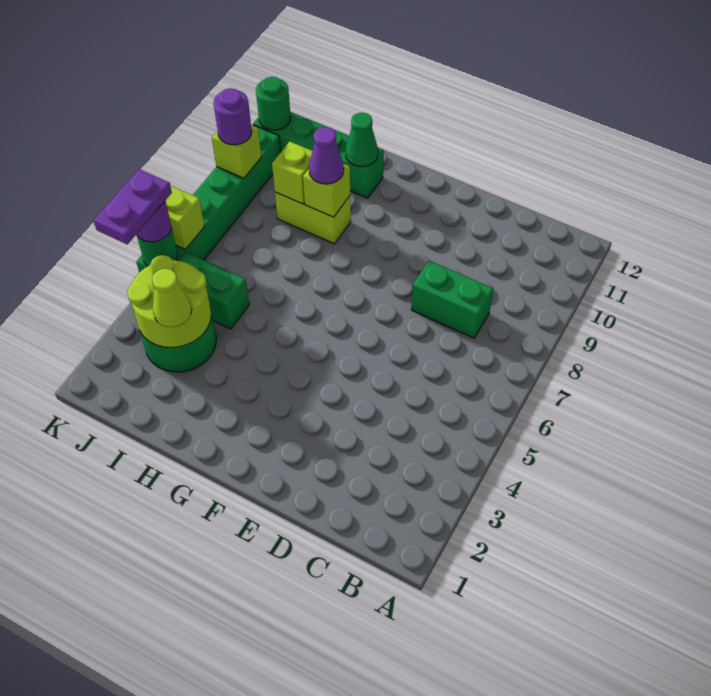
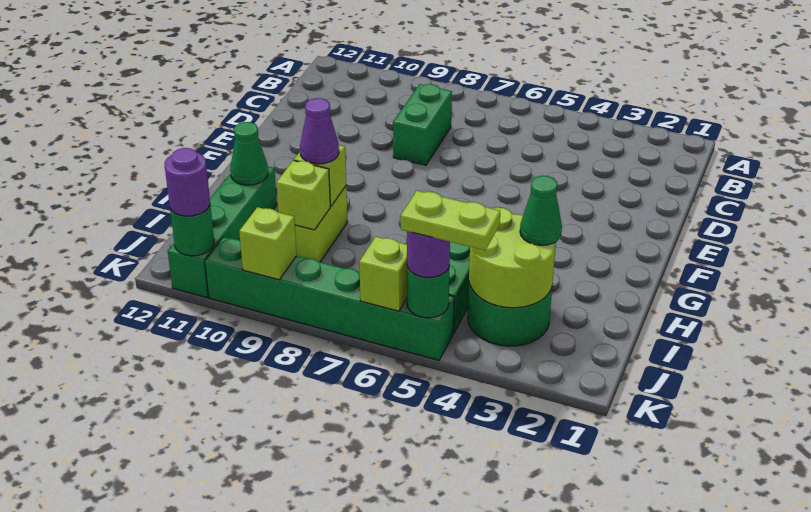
lime cone I3 level 3 -> green cone I3 level 3
purple plate K4:K5 level 4 -> lime plate K4:K5 level 4
purple round brick K9 level 3 -> purple round brick K11 level 3

